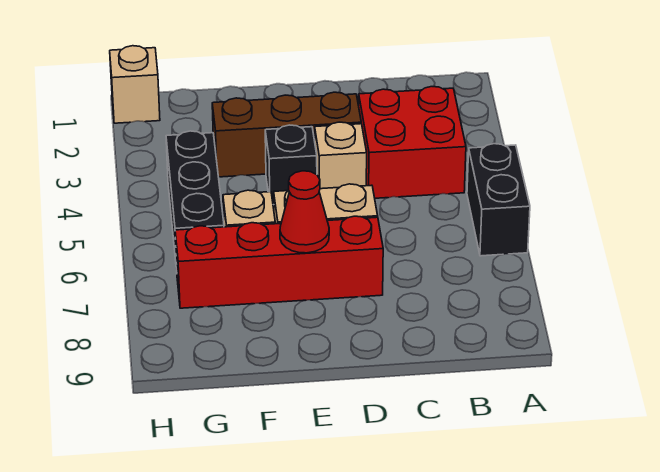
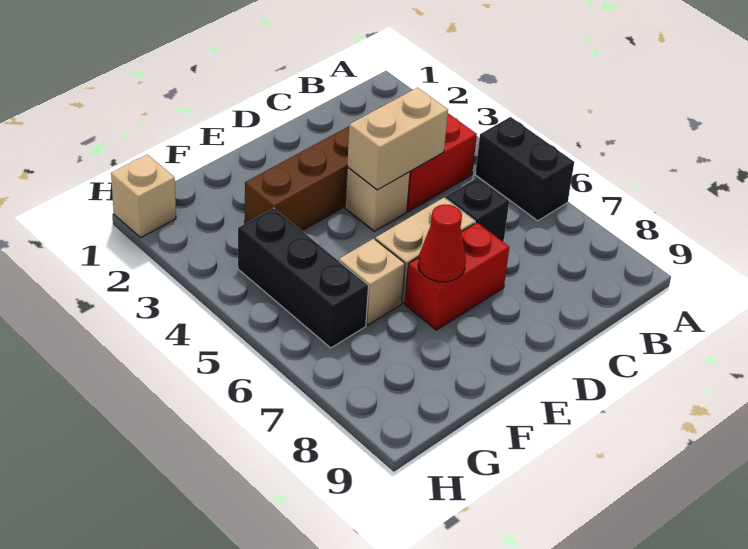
none -> tan brick C4:D4 level 2
red brick D7:G7 level 1 -> red brick D7:E7 level 1
black brick E4 level 1 -> black brick C6 level 1

